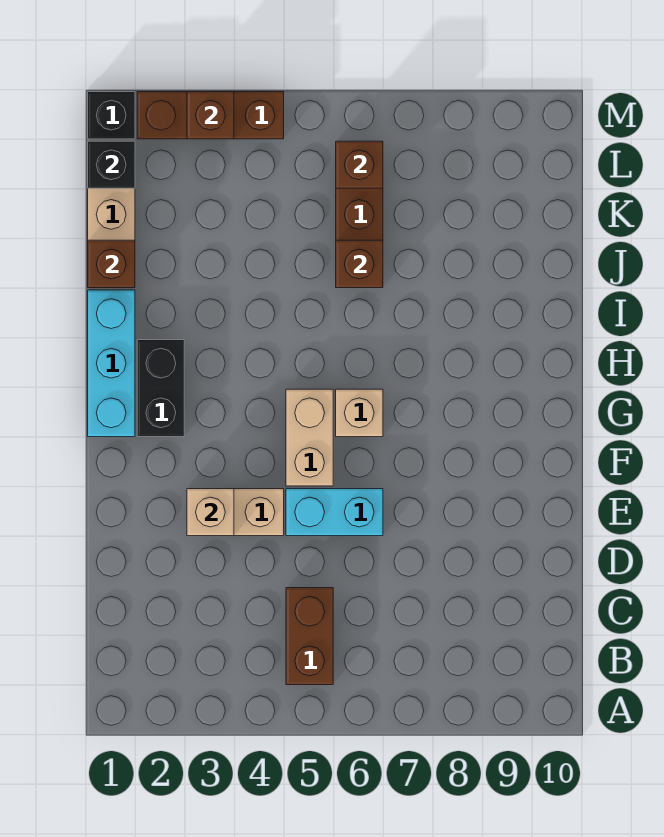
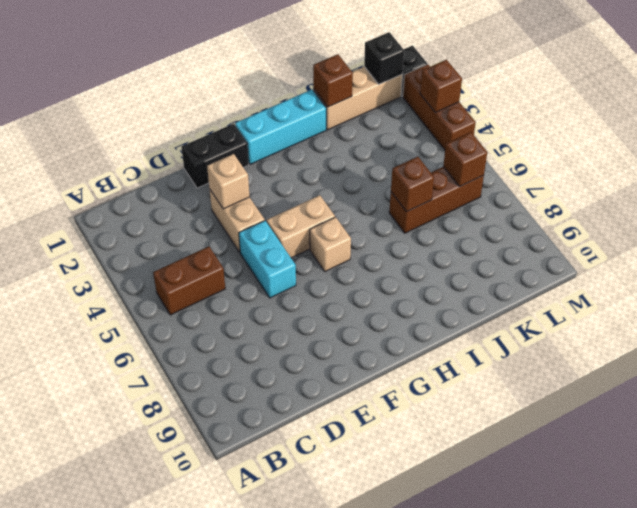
black brick G2:H2 level 1 -> black brick E1:F1 level 1

